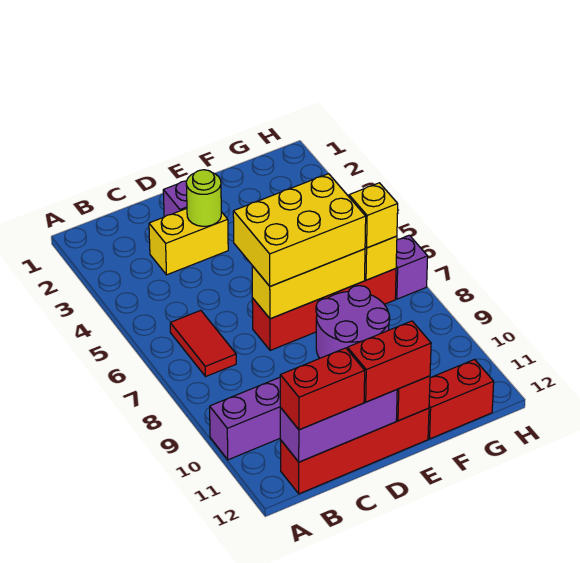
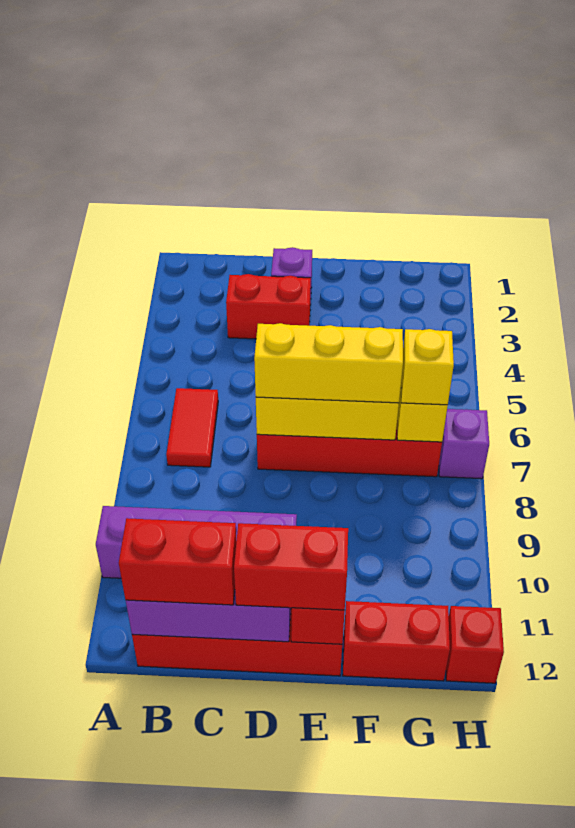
yellow brick C3:D3 level 1 -> red brick C3:D3 level 1
lime round brick D3 level 2 -> none
yellow brick D6:F7 level 3 -> yellow brick D7:F7 level 3
purple round brick E8:F9 level 1 -> none
none -> red brick H12 level 1

